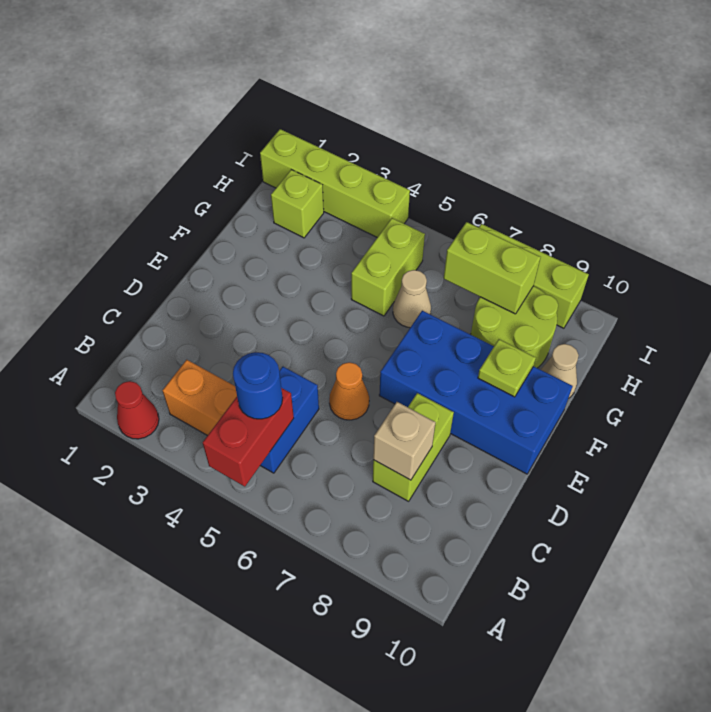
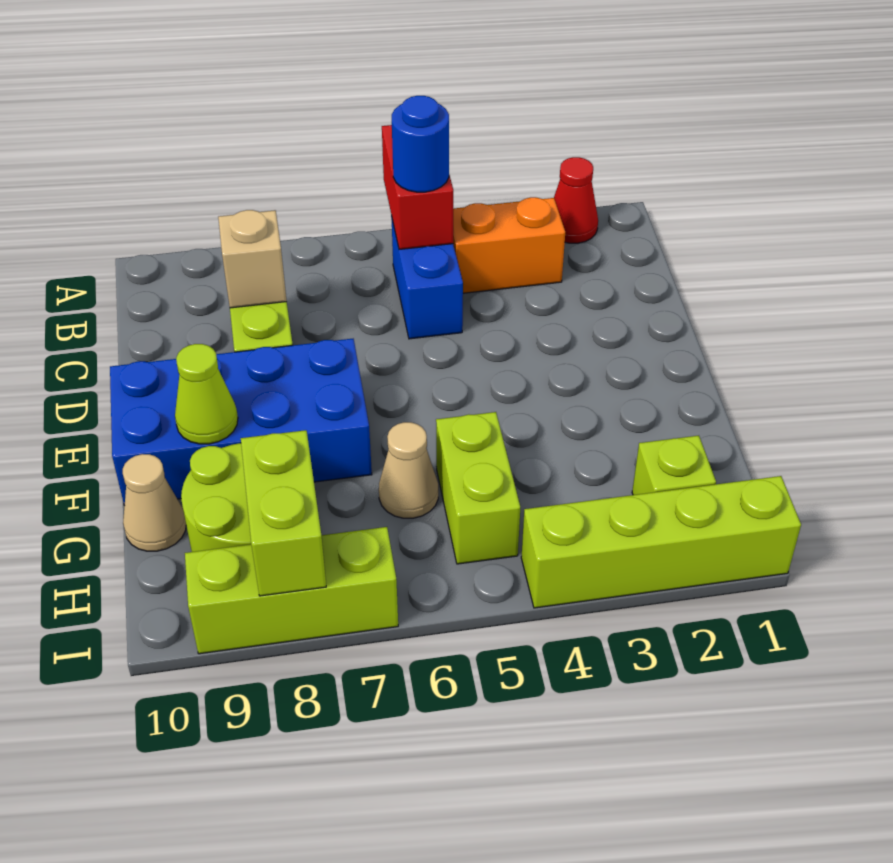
orange cone D6 level 1 -> none
lime plate F9 level 2 -> lime cone F9 level 2
lime brick H7:H8 level 2 -> lime brick H8:I8 level 2

